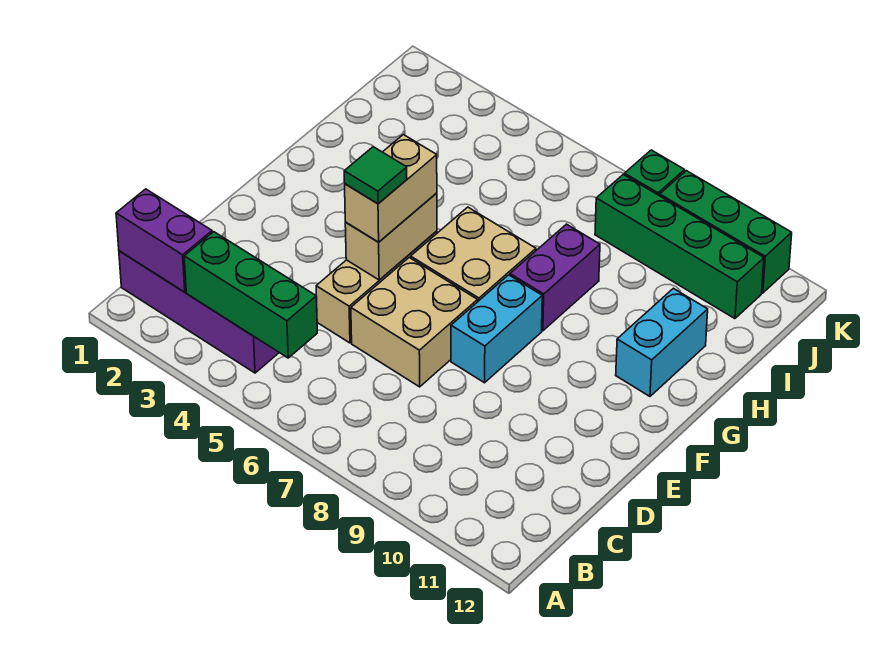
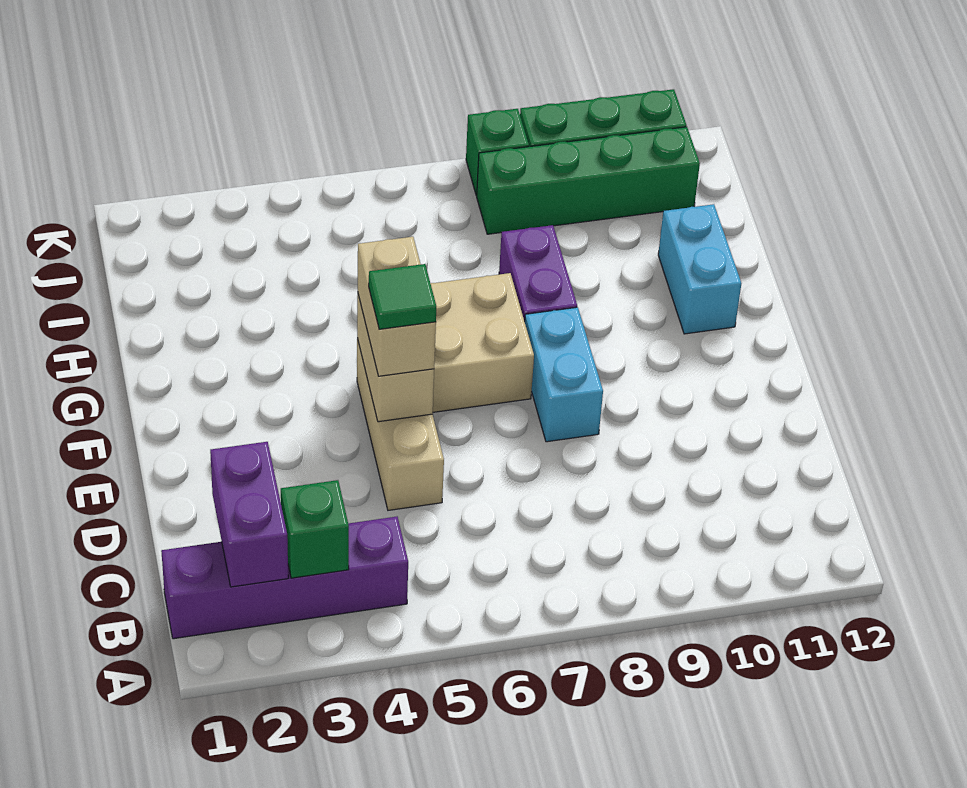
purple brick B1:B2 level 2 -> purple brick B2:C2 level 2
green brick B3:B5 level 2 -> green brick B3 level 2
tan brick D6:E7 level 1 -> none

